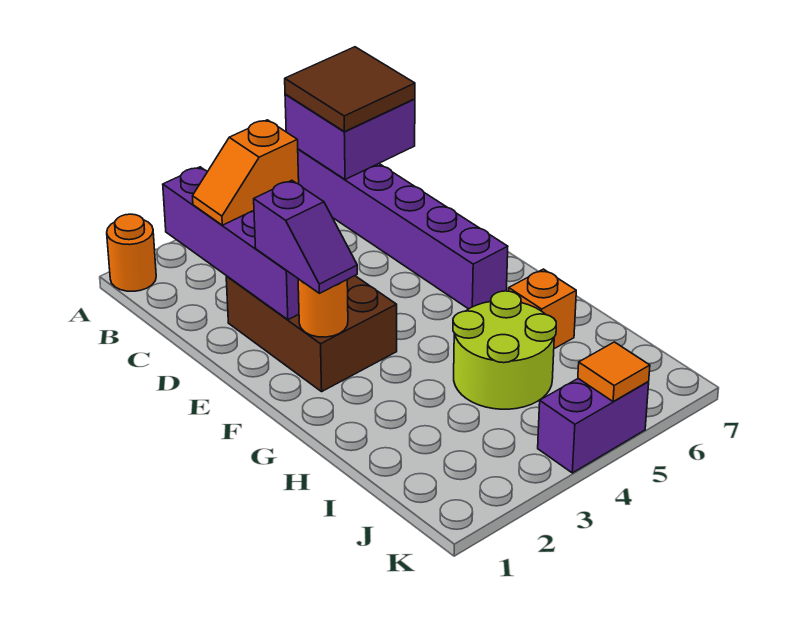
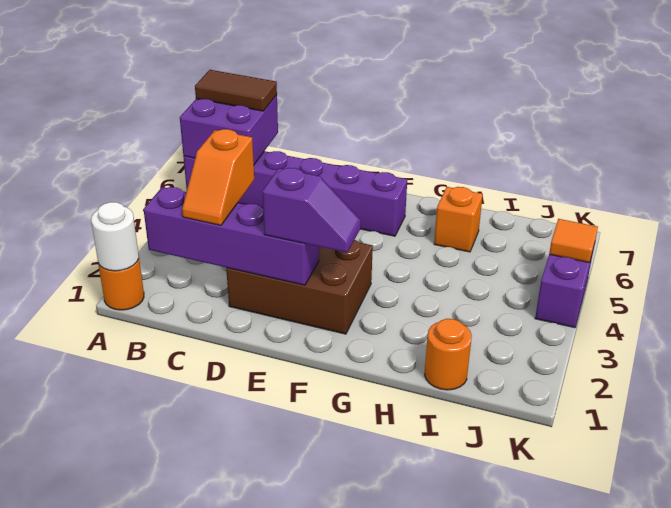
none -> white round brick A1 level 2
brown tile A6:B7 level 3 -> brown tile A7:B7 level 3
orange round brick F2 level 2 -> orange round brick I1 level 1
lime round brick H4:I5 level 1 -> none

